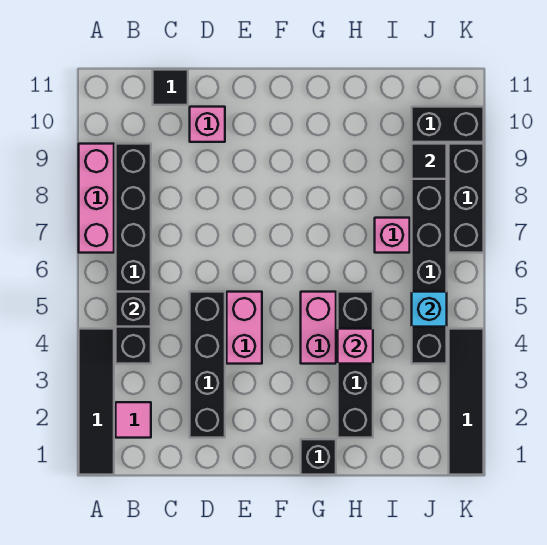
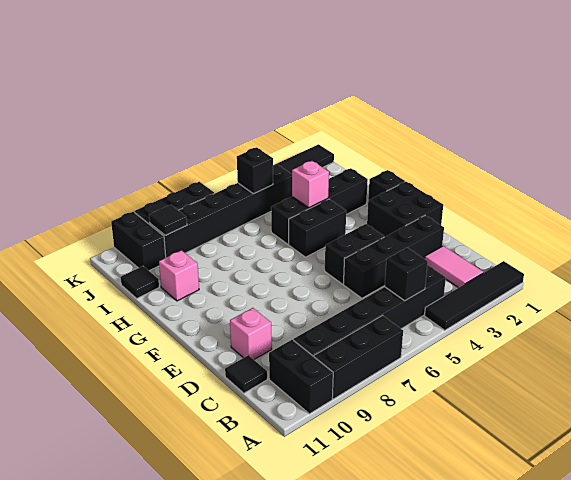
pink brick A7:A9 level 1 -> black brick A7:A9 level 1
none -> black brick A10:B10 level 1
pink tile B2 level 1 -> pink tile B2:C2 level 1
none -> black brick E1:F2 level 1
pink brick E4:E5 level 1 -> black brick E4:E5 level 1
pink brick G4:G5 level 1 -> black brick G4:G5 level 1
pink brick I7 level 1 -> pink brick H10 level 1
none -> black tile I11 level 1
cyan brick J5 level 2 -> black brick J5 level 2

